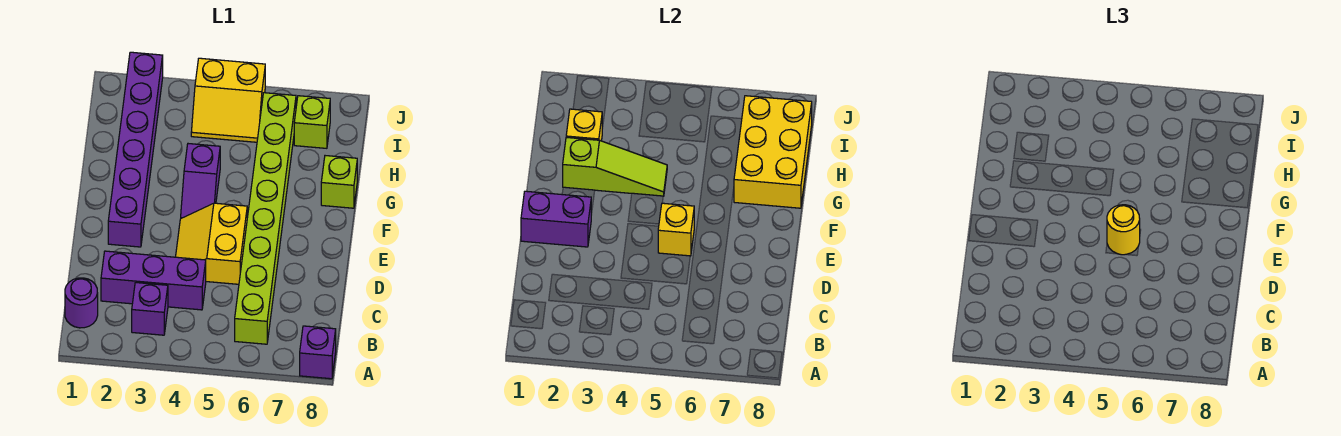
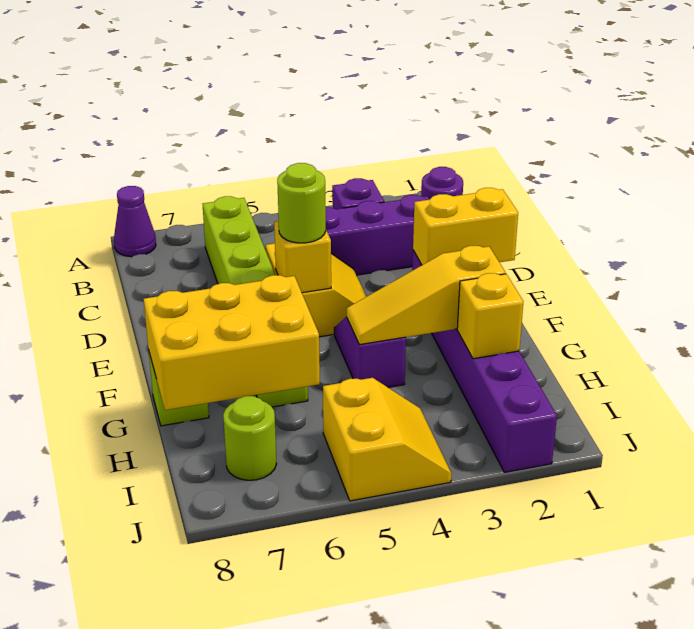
purple brick A8 level 1 -> purple cone A8 level 1
lime brick B6:I6 level 1 -> lime brick B6:G6 level 1
purple brick E1:E2 level 2 -> yellow brick E1:E2 level 2
yellow round brick E5 level 3 -> lime round brick E5 level 3
lime slope G2:G4 level 2 top 2 -> yellow slope G2:G4 level 2 top 2
yellow brick G7:I8 level 2 -> yellow brick G6:H8 level 2
yellow slope I4:J5 level 1 top J -> yellow slope I4:J5 level 1 top 5
lime brick I7 level 1 -> lime round brick I7 level 1

